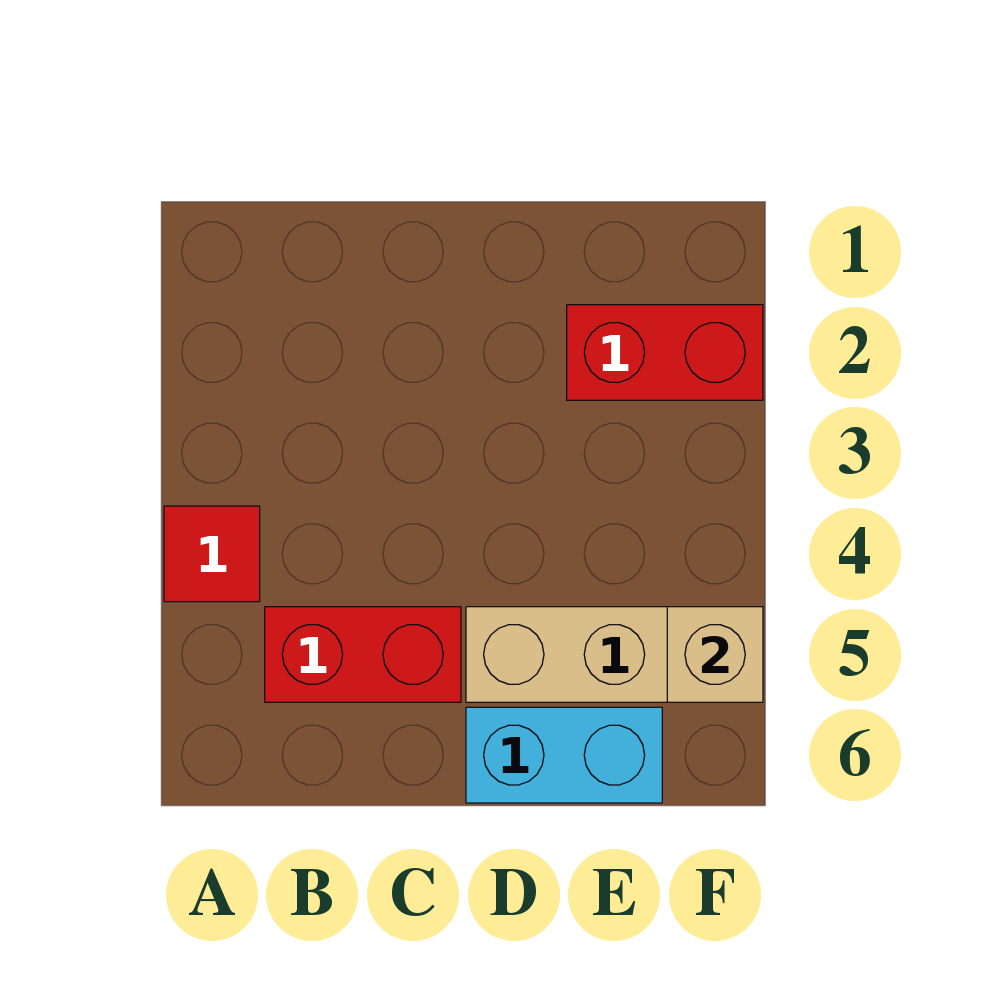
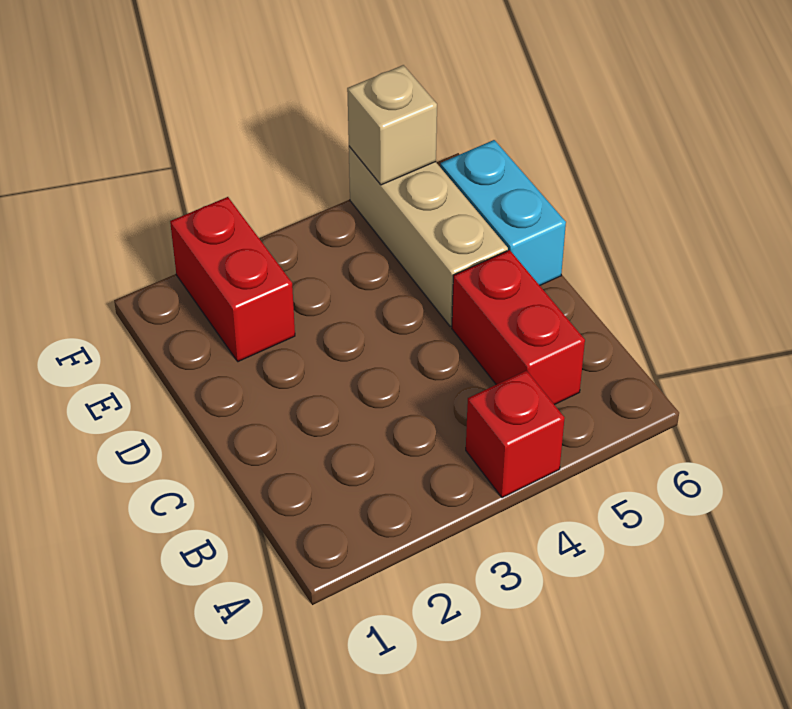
red tile A4 level 1 -> red brick A4 level 1

